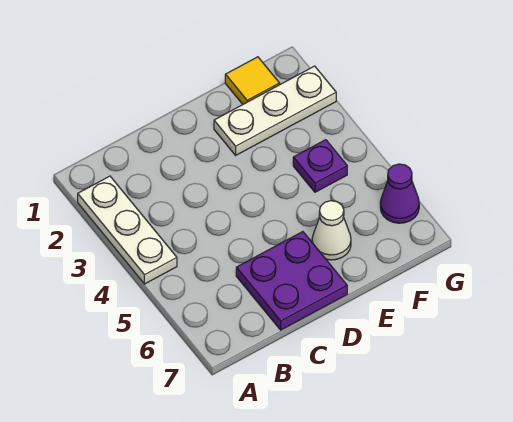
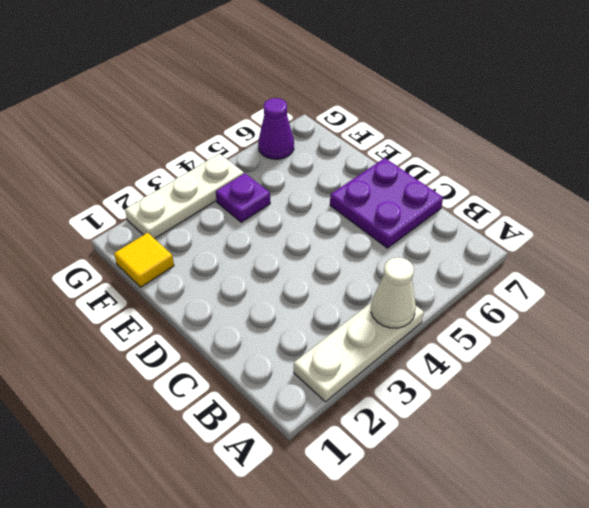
white plate E2:G2 level 1 -> white plate G2:G4 level 1
white cone E6 level 1 -> white cone A4 level 2

